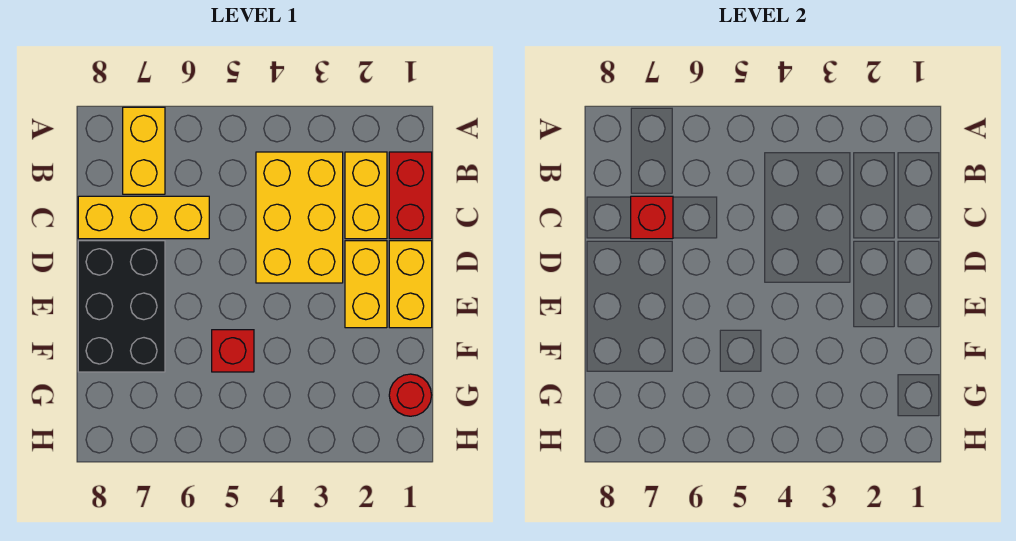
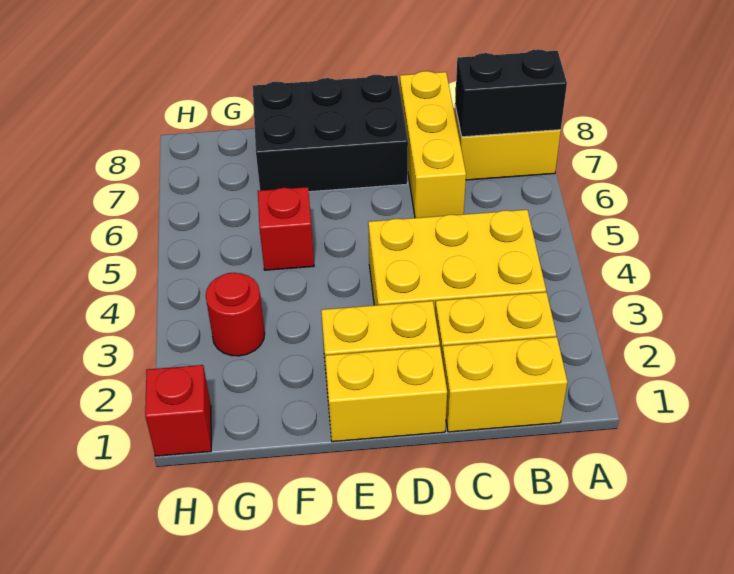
none -> black brick A7:B7 level 2
red brick B1:C1 level 1 -> yellow brick B1:C1 level 1
red brick C7 level 2 -> red brick H1 level 1
red round brick G1 level 1 -> red round brick G3 level 1

